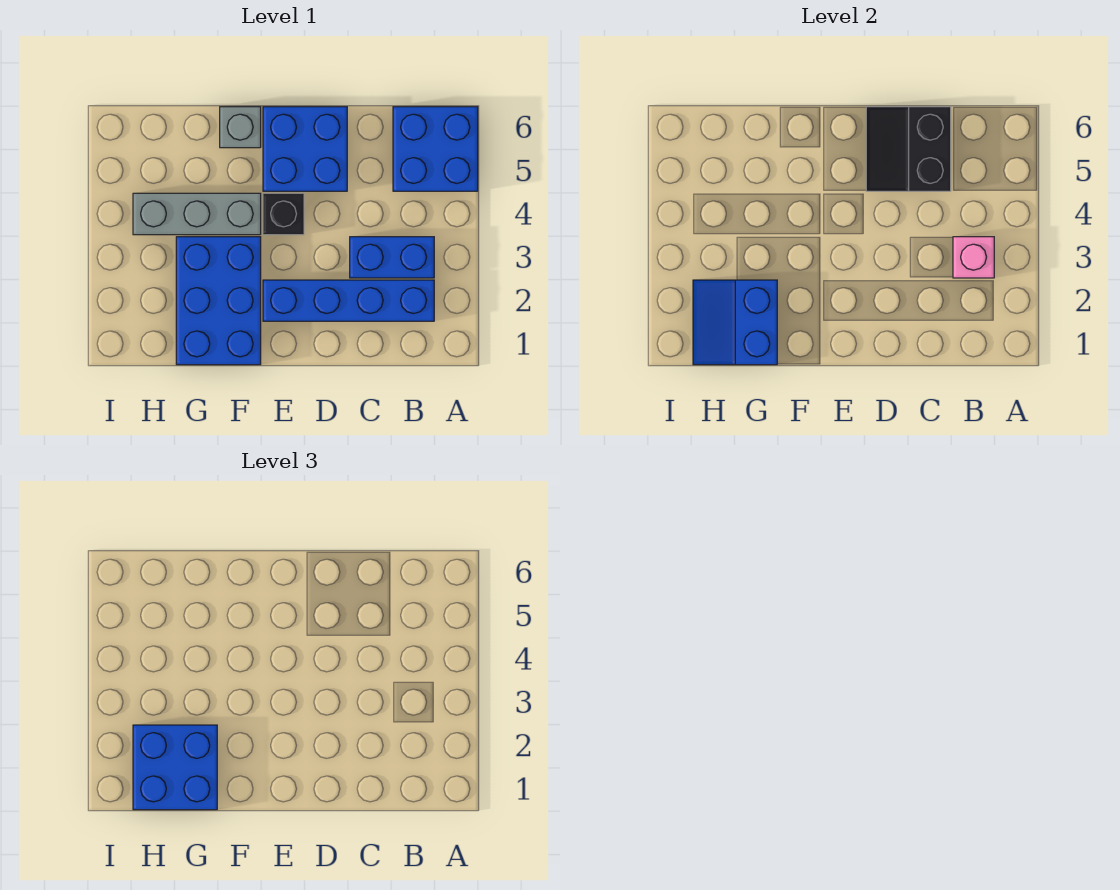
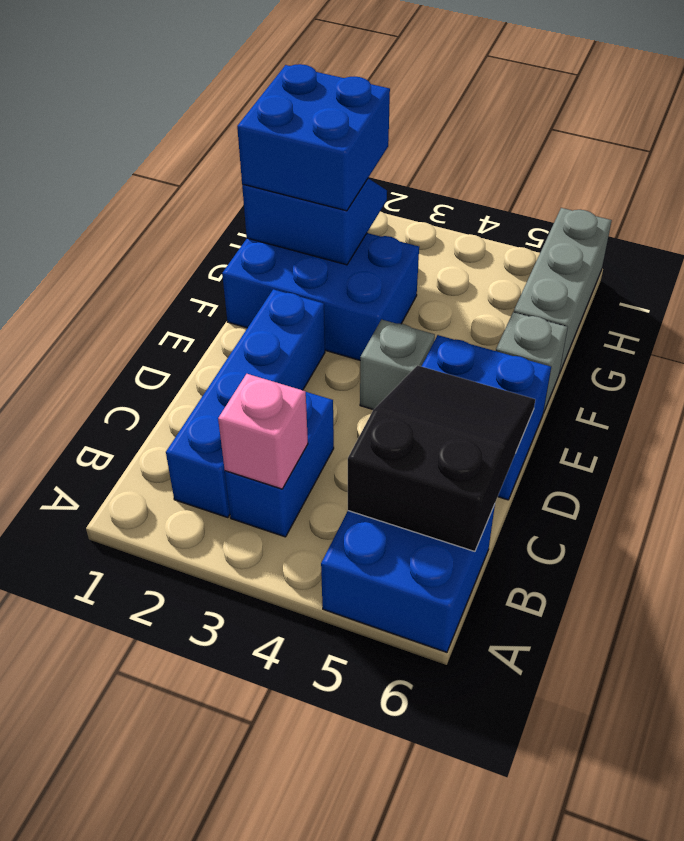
black slope C5:D6 level 2 top C -> black slope B5:D6 level 2 top B
black brick E4 level 1 -> grey brick E4 level 1
grey brick F4:H4 level 1 -> grey brick G6:I6 level 1

